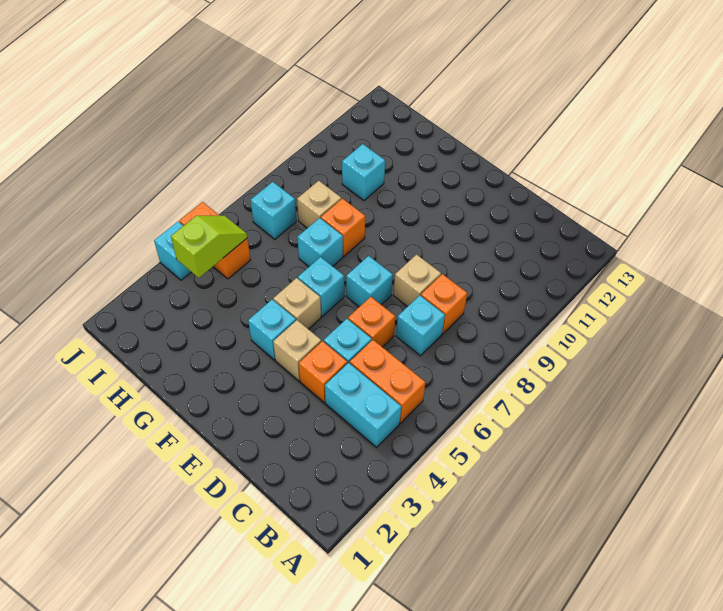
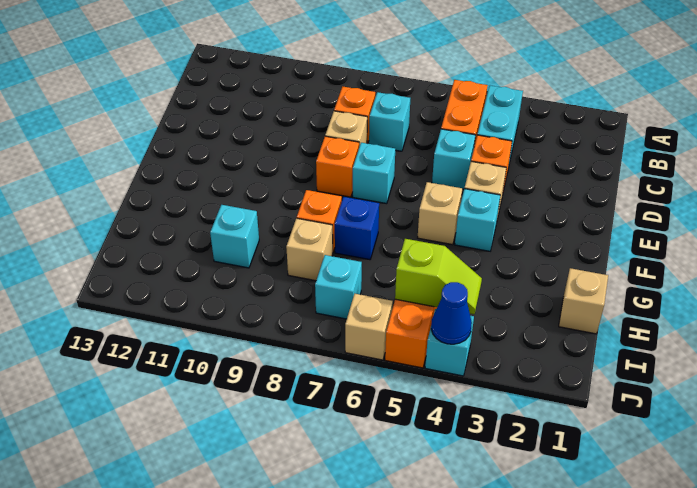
orange brick D6 level 1 -> orange brick E8 level 1
cyan brick F6 level 1 -> none
cyan brick G7 level 1 -> blue brick G7 level 1
none -> tan brick H1 level 1
lime slope I4:I5 level 2 top 4 -> lime slope I4:I5 level 2 top 5
none -> blue cone J4 level 2
none -> tan brick J6 level 1

